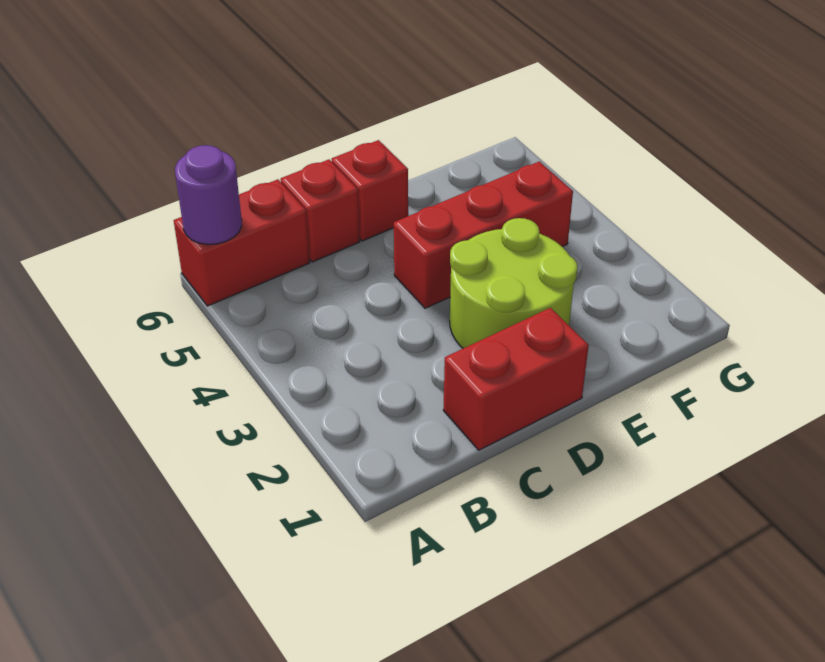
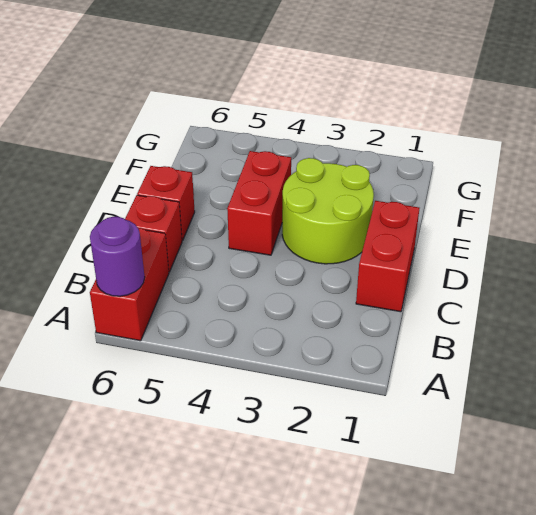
red brick D4:F4 level 1 -> red brick D4:E4 level 1

